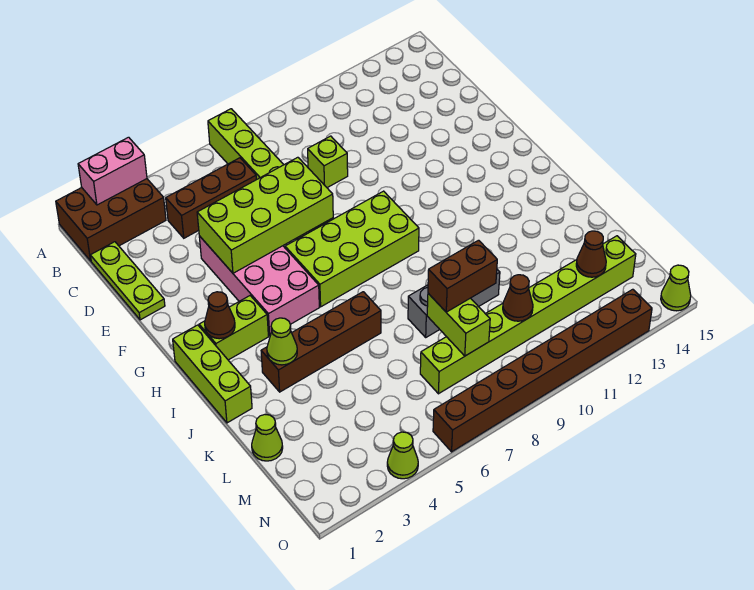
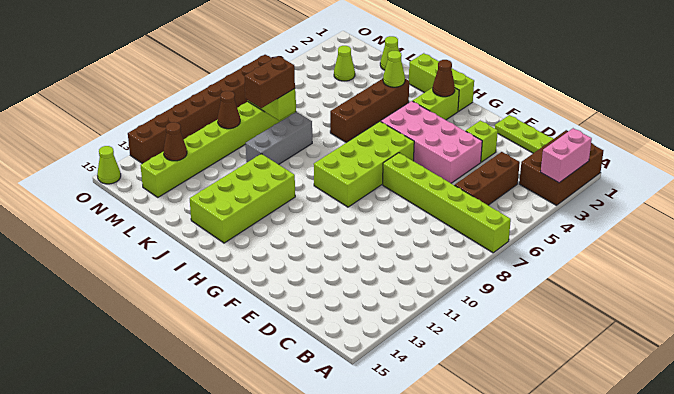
lime brick D9 level 1 -> lime brick E3 level 1
lime brick E4:F7 level 2 -> lime brick I11:J14 level 1
lime cone O4 level 1 -> lime cone M3 level 1

